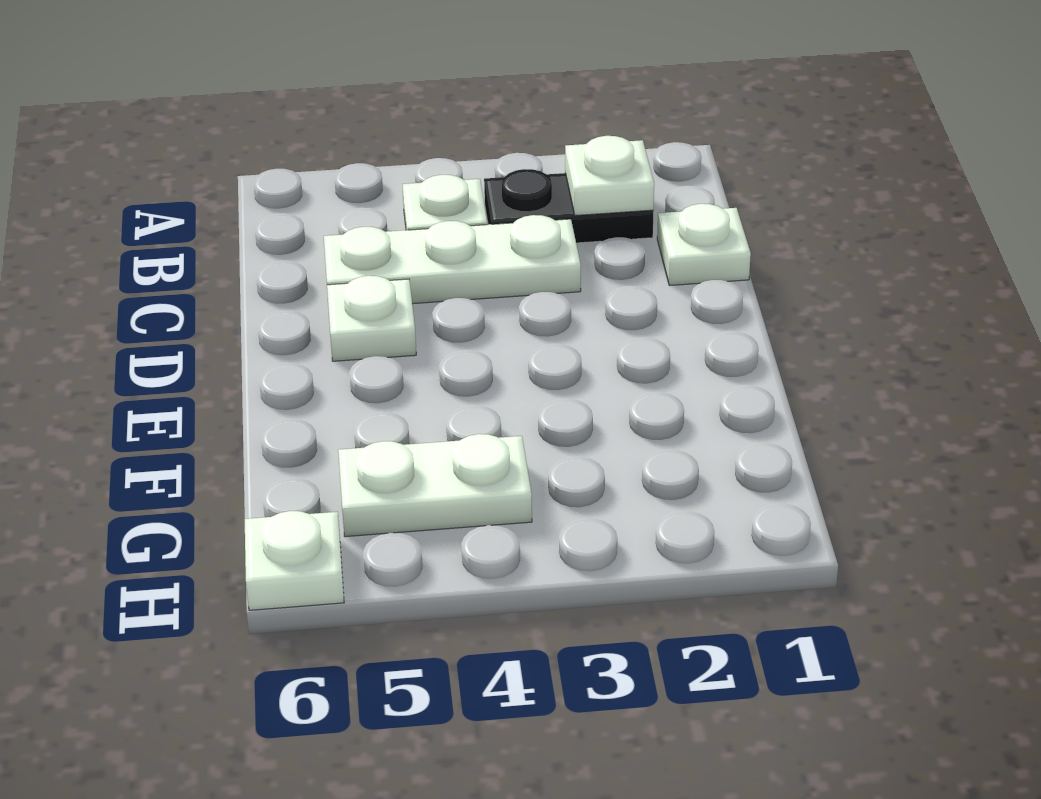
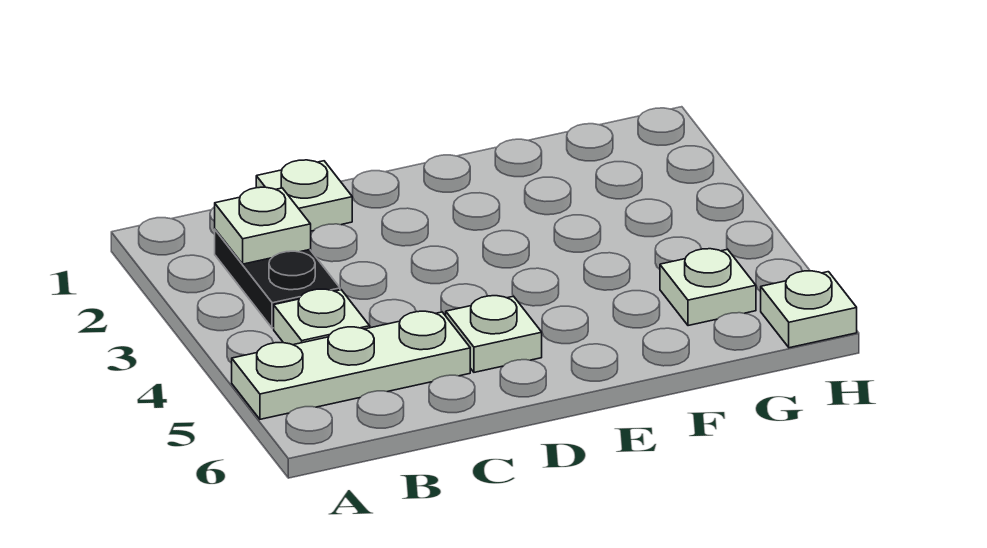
white plate C3:C5 level 1 -> white plate A5:C5 level 1
white plate G4:G5 level 1 -> white plate G5 level 1

